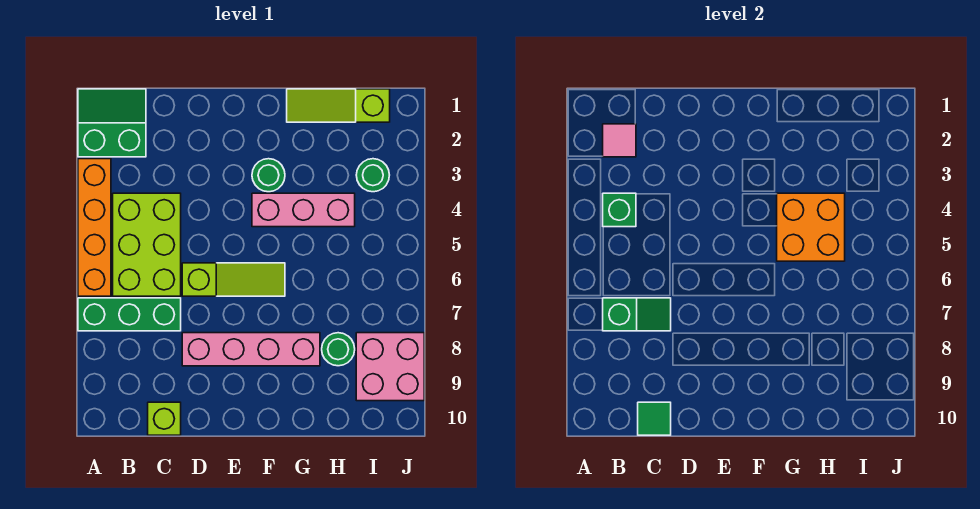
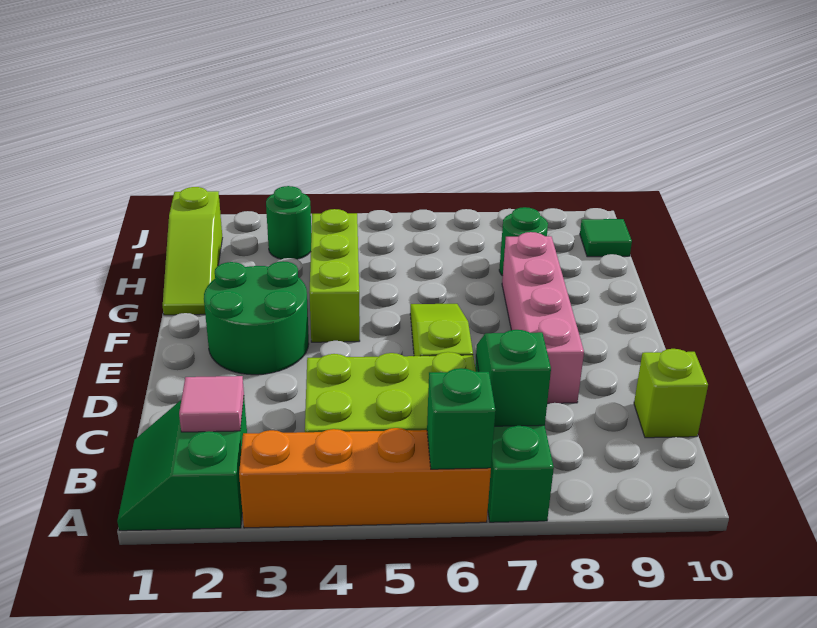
green brick B4 level 2 -> green brick A6 level 2
green tile C10 level 2 -> green tile I10 level 1
green round brick F3 level 1 -> green round brick E2:F3 level 1
pink brick F4:H4 level 1 -> lime brick F4:H4 level 1
orange brick G4:H5 level 2 -> none
pink brick I8:J9 level 1 -> none

